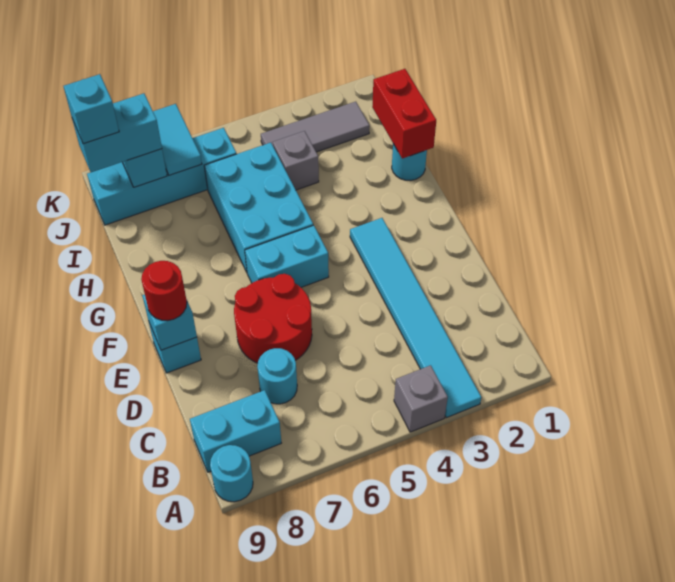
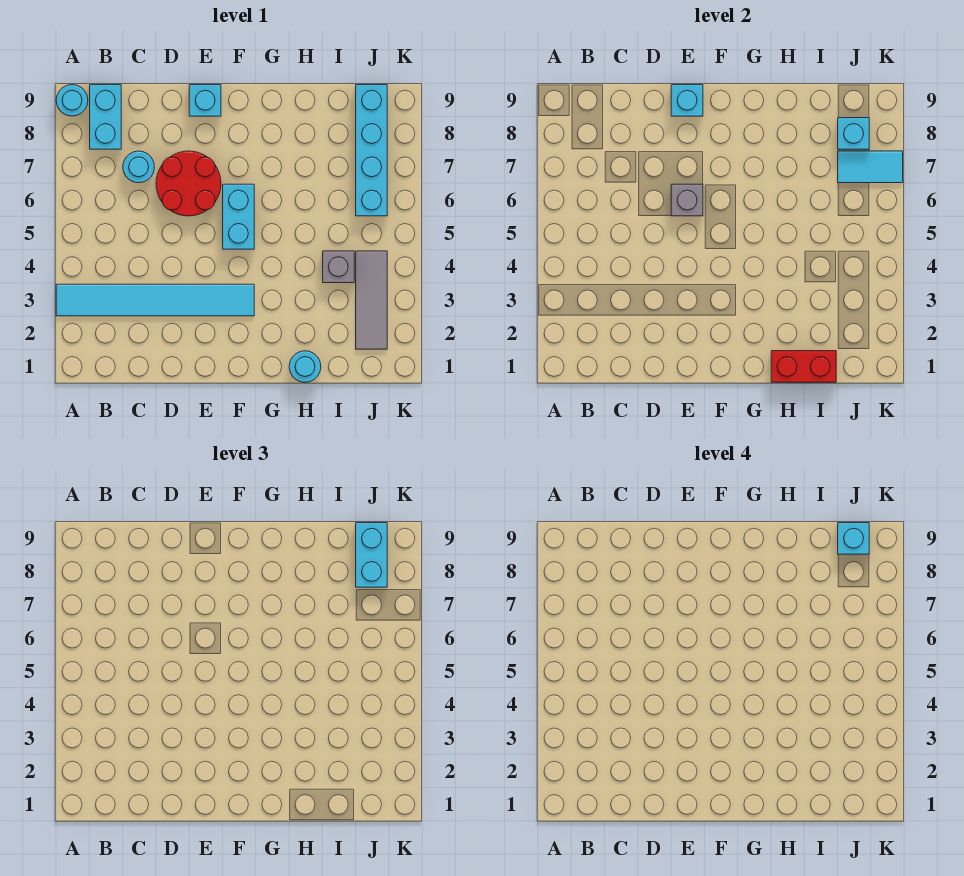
grey brick A4 level 1 -> grey brick E6 level 2
red round brick E9 level 3 -> none
cyan brick G5:I6 level 1 -> none

